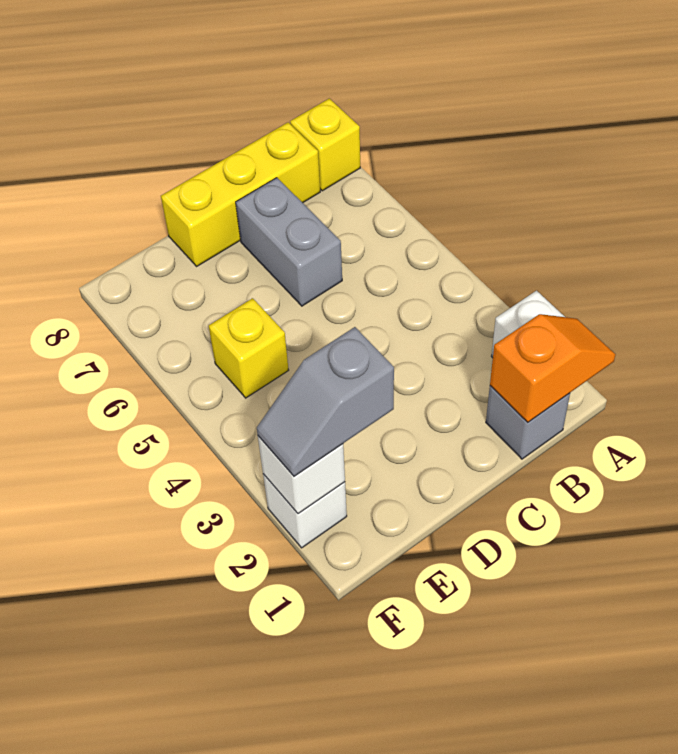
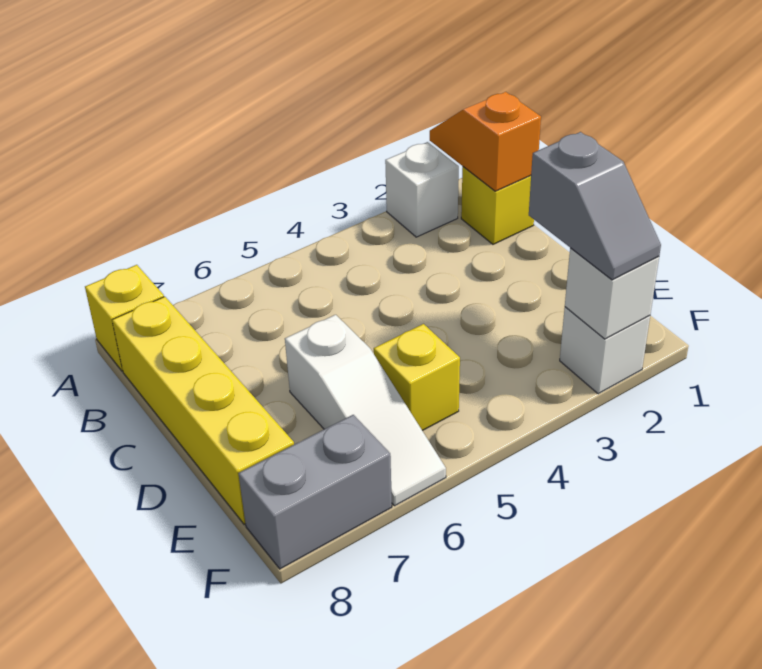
grey brick B1 level 1 -> yellow brick B1 level 1
yellow brick B8:D8 level 1 -> yellow brick B8:E8 level 1
grey brick C6:C7 level 1 -> grey brick F7:F8 level 1
none -> white slope D6:F6 level 1 top D

